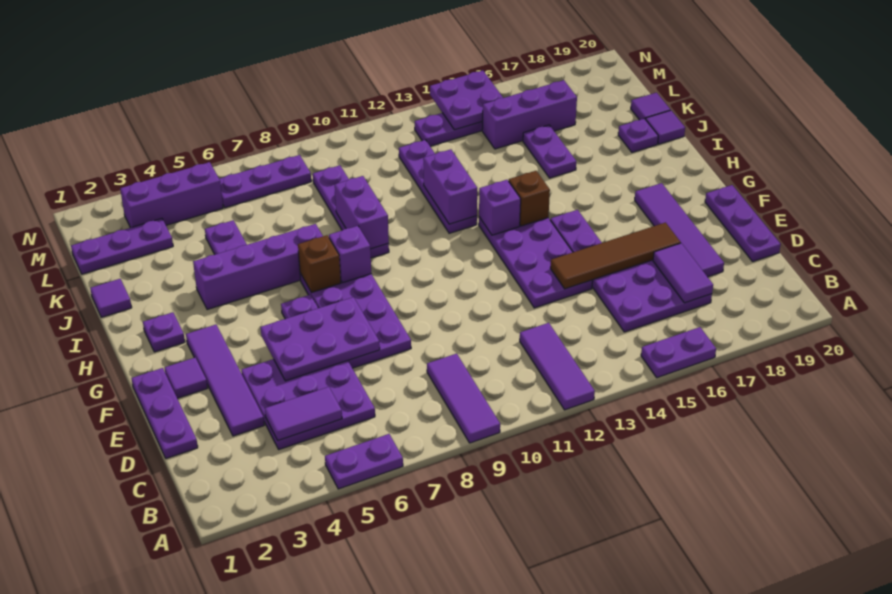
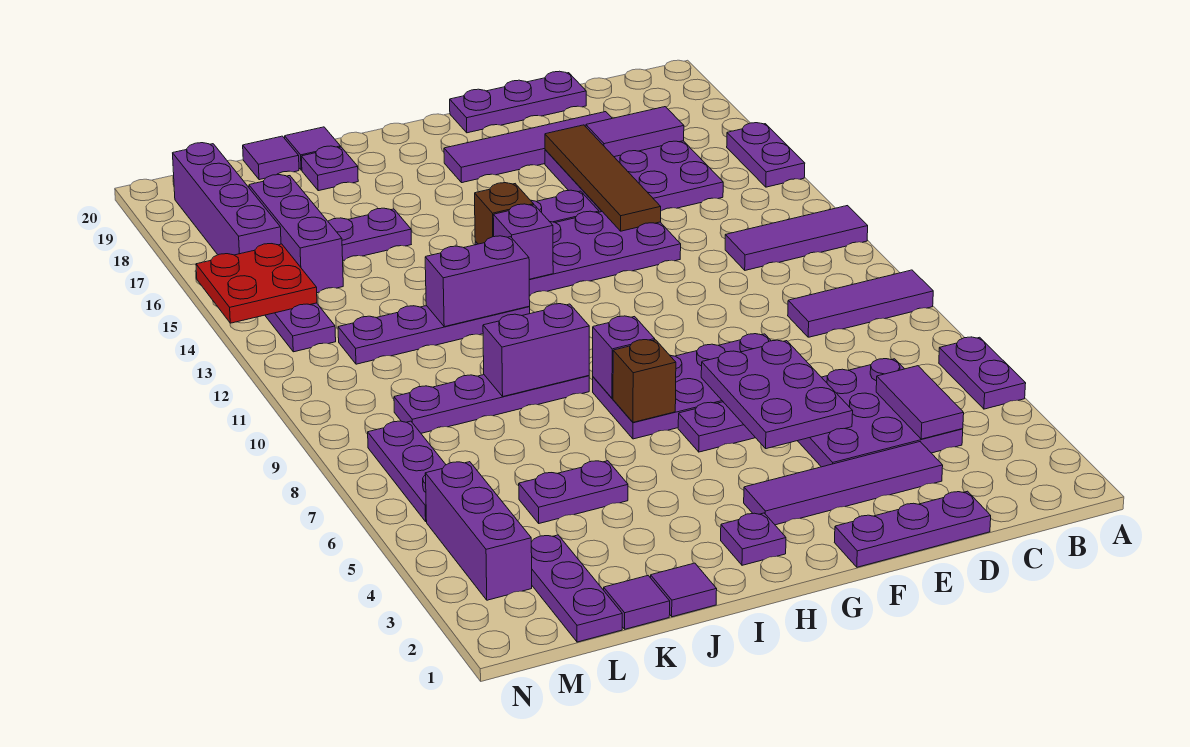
purple tile F2 level 1 -> purple tile K1 level 1
purple brick I4:I7 level 1 -> purple brick M16:M19 level 1
purple plate M14:N15 level 2 -> red plate M14:N15 level 2

